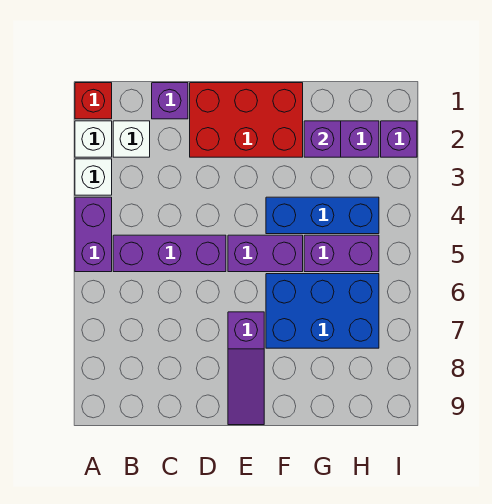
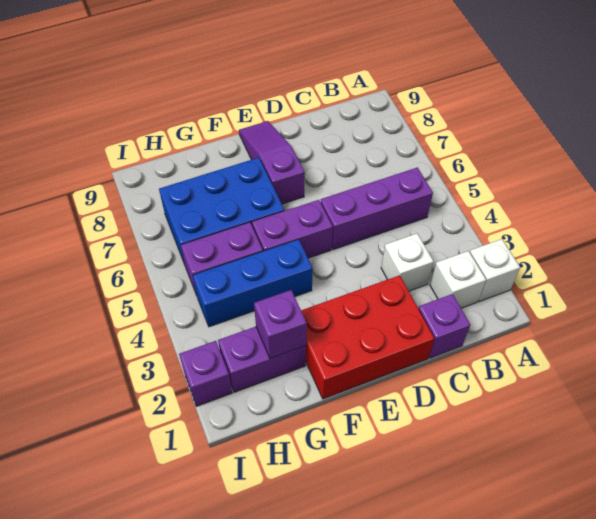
red brick A1 level 1 -> none
white brick A3 level 1 -> white brick C3 level 1
purple brick A4:A5 level 1 -> none

